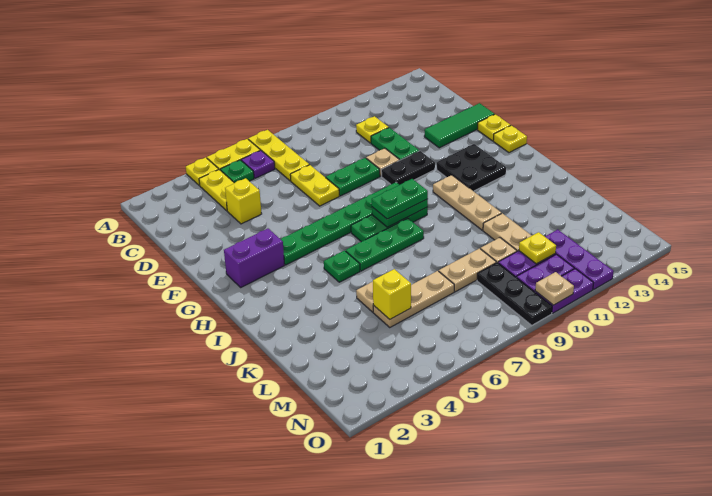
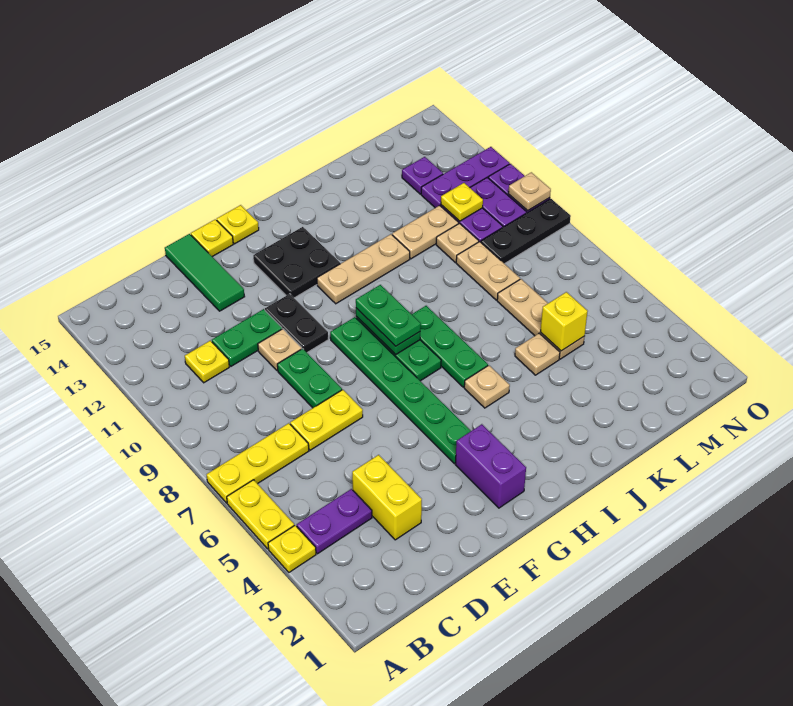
yellow plate B4:C4 level 1 -> purple plate B4:C4 level 1
green plate B5 level 1 -> none
purple plate B6 level 1 -> purple plate M13 level 1
yellow brick D4 level 1 -> yellow brick D3:D4 level 1
green plate I5 level 1 -> tan plate I5 level 1

